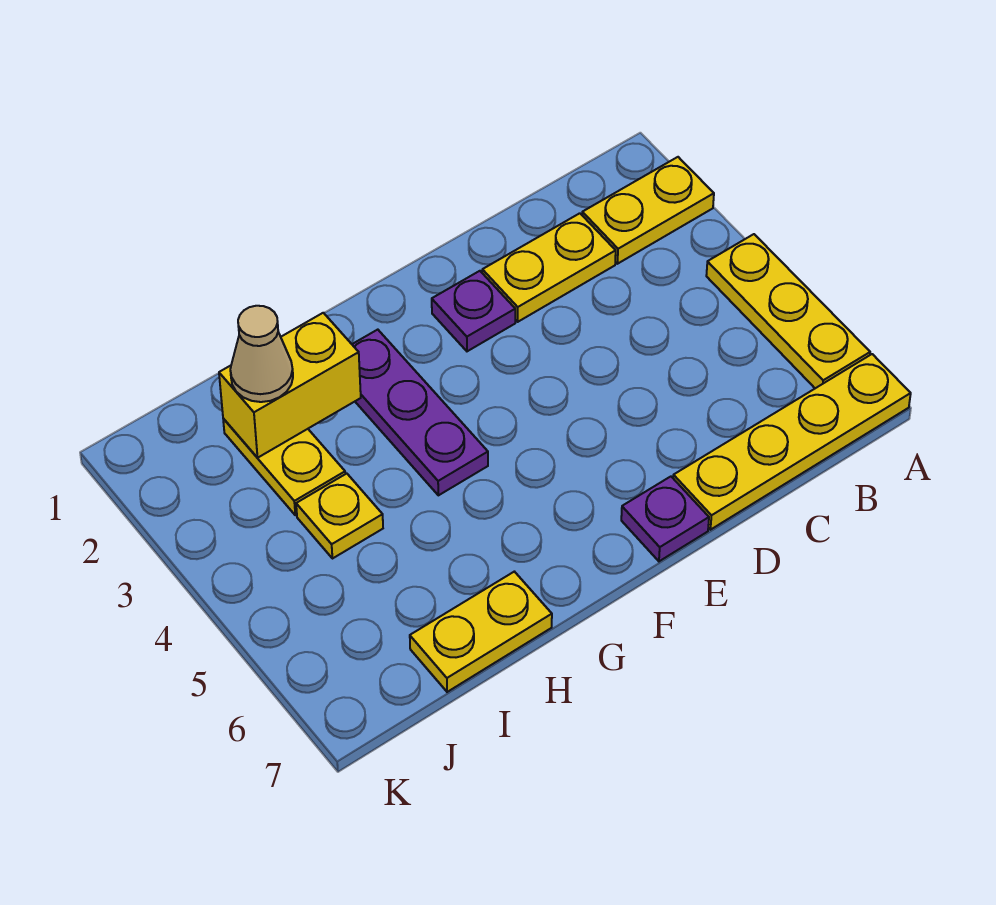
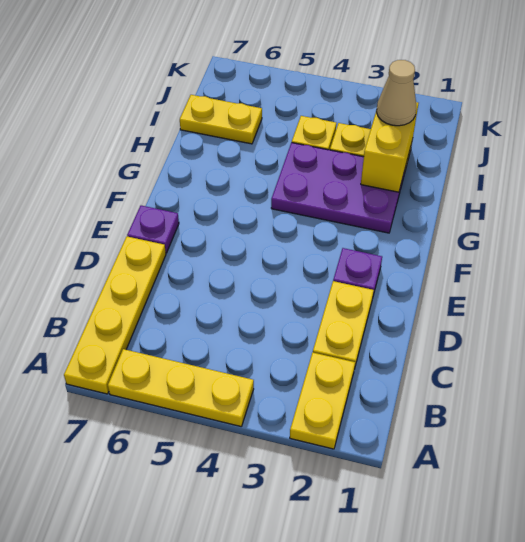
purple plate G2:G4 level 1 -> purple plate G2:H4 level 1
yellow plate H7:I7 level 1 -> yellow plate I6:I7 level 1

